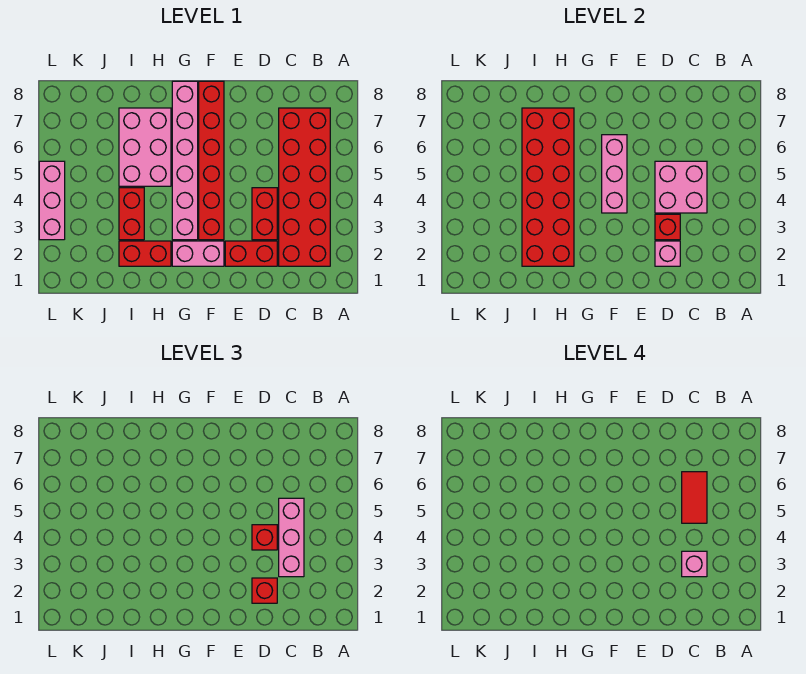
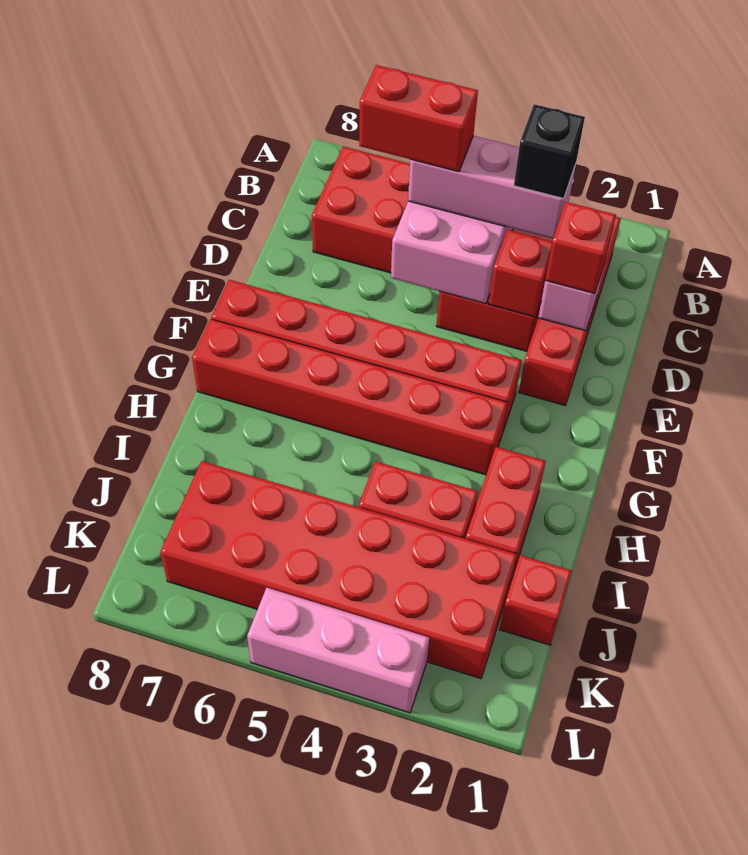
pink brick C3 level 4 -> black brick C3 level 4
red tile C5:C6 level 4 -> red brick C5:C6 level 4
red brick D4 level 3 -> red brick J1 level 1
pink brick F2:G2 level 1 -> none
pink brick F4:F6 level 2 -> none
pink brick G3:G8 level 1 -> red brick G3:G8 level 1
red brick H2:I7 level 2 -> red brick J2:K7 level 1
pink brick H5:I7 level 1 -> none

